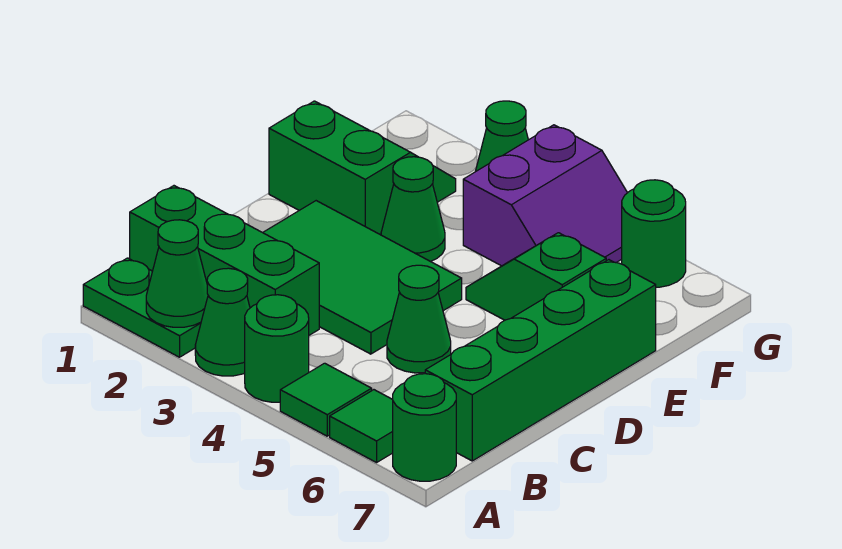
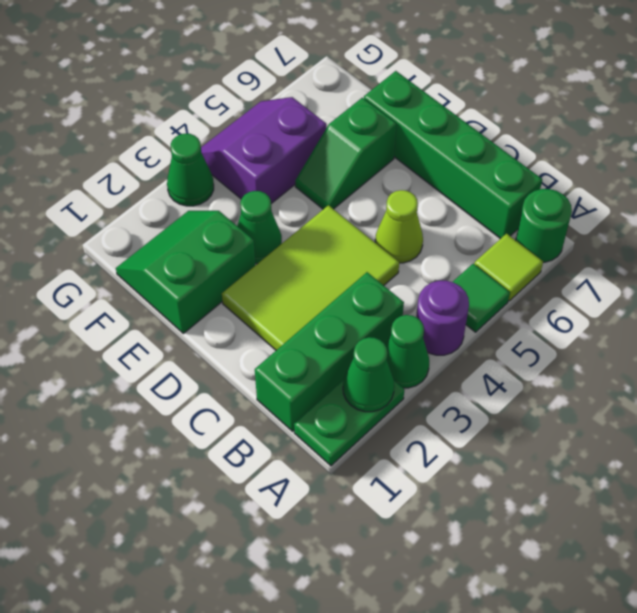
green round brick A4 level 1 -> purple round brick A4 level 1
green tile A6 level 1 -> lime tile A6 level 1
green tile C2:D4 level 1 -> lime tile C2:D4 level 1
green cone C5 level 1 -> lime cone C5 level 1
purple slope F4:G5 level 1 top 4 -> purple slope F4:G5 level 1 top F
green round brick G6 level 1 -> none

